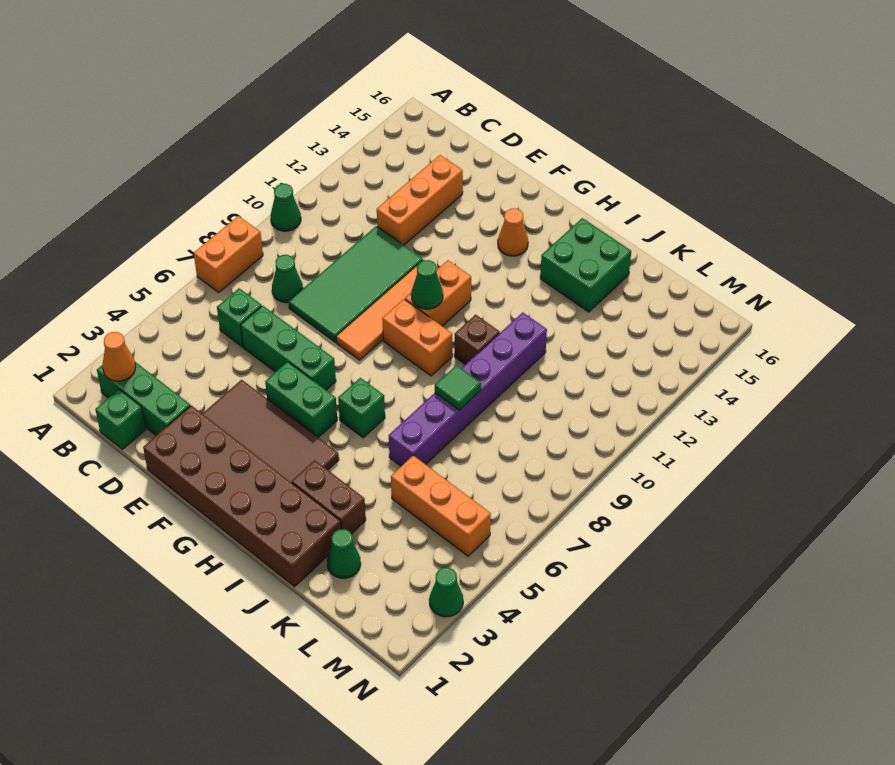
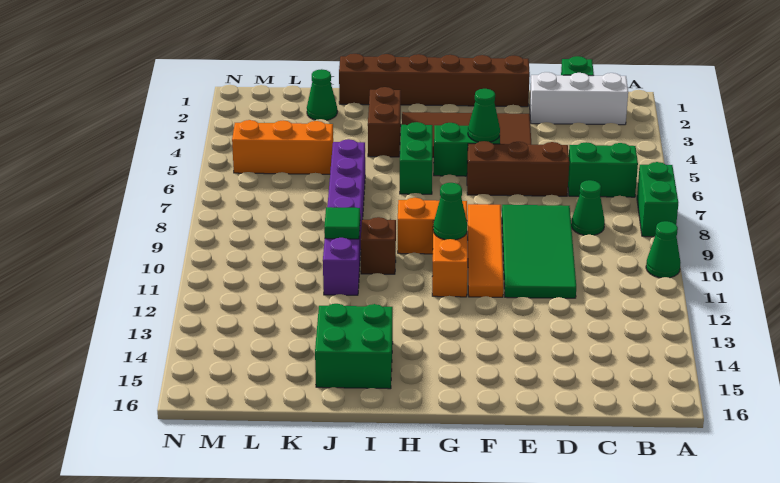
orange brick A7:A8 level 1 -> green brick A7:A8 level 1
green brick B2:D2 level 1 -> white brick B2:D2 level 1
orange cone B2 level 2 -> none
green brick C6 level 1 -> green brick B6:C6 level 1
green brick D6:F6 level 1 -> brown brick D6:F6 level 1
orange brick D12:D14 level 1 -> none
brown brick E1:J2 level 1 -> brown brick E1:J1 level 1
orange cone G14 level 1 -> none
green brick H6 level 1 -> green brick H5:H6 level 1
brown brick I3:J3 level 1 -> brown brick I3:I4 level 1
green tile J8 level 2 -> green tile J10 level 2
green cone N3 level 1 -> green cone F5 level 2

